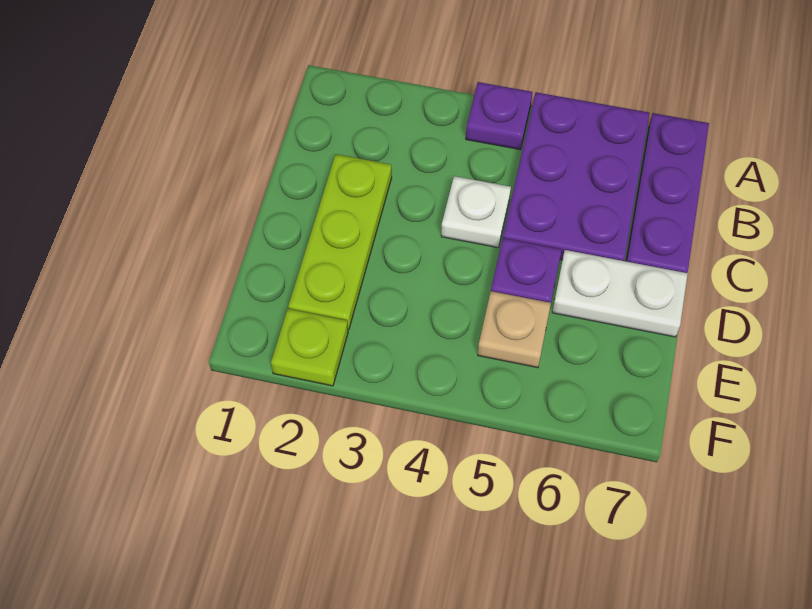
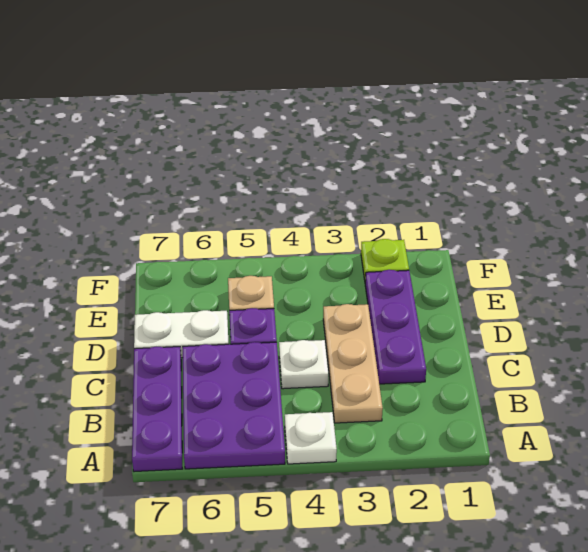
purple plate A4 level 1 -> white plate A4 level 1
none -> tan plate B3:D3 level 1
lime plate C2:E2 level 1 -> purple plate C2:E2 level 1

